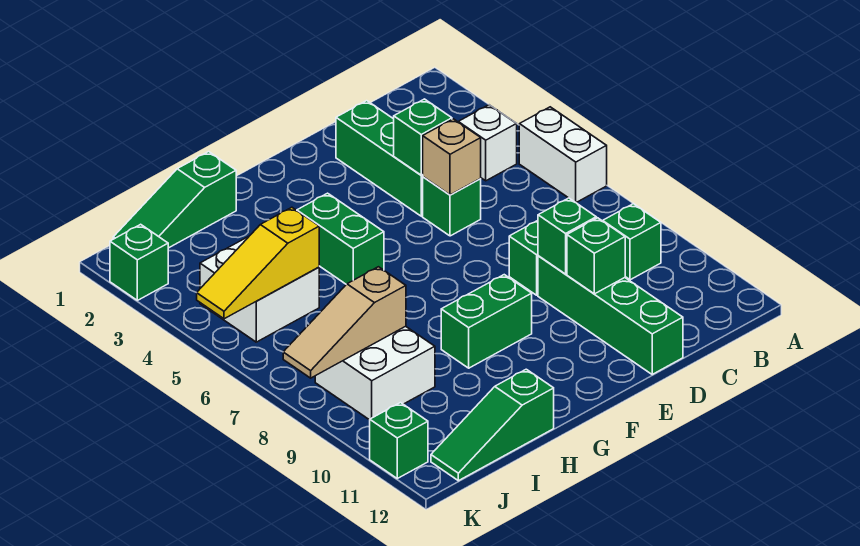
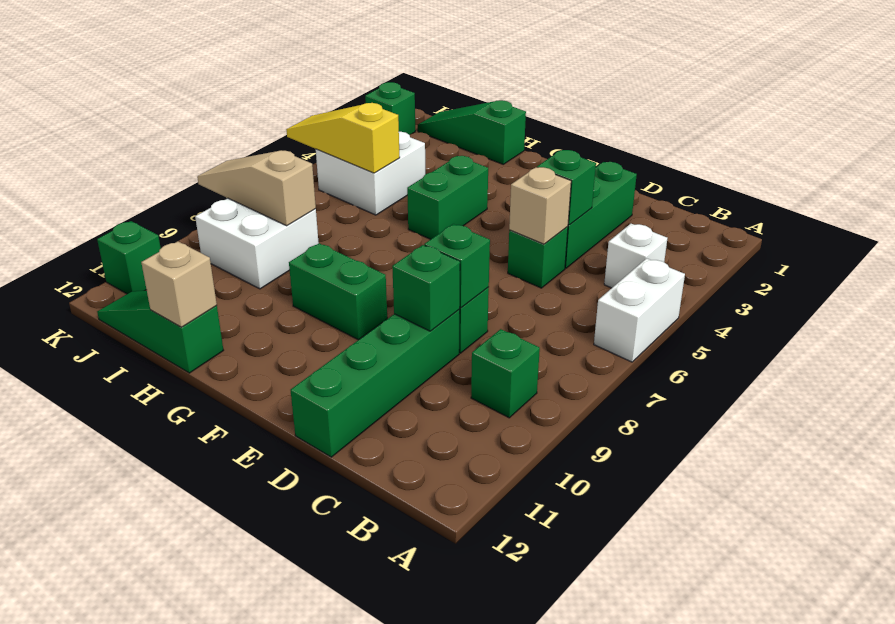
green brick D10 level 2 -> green brick D8 level 2
none -> tan brick H12 level 2

